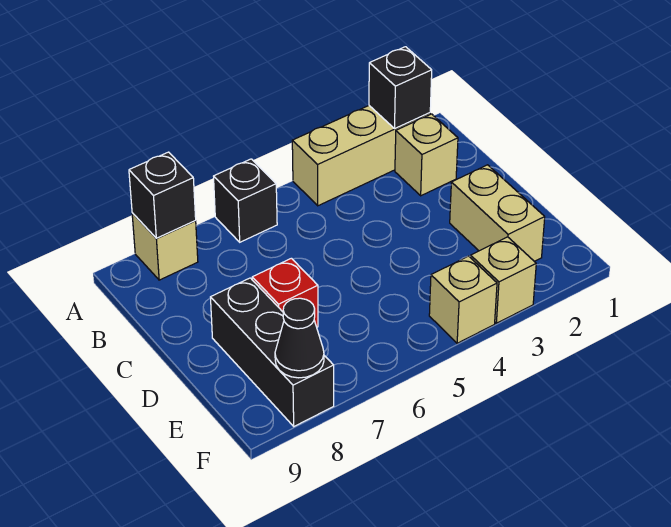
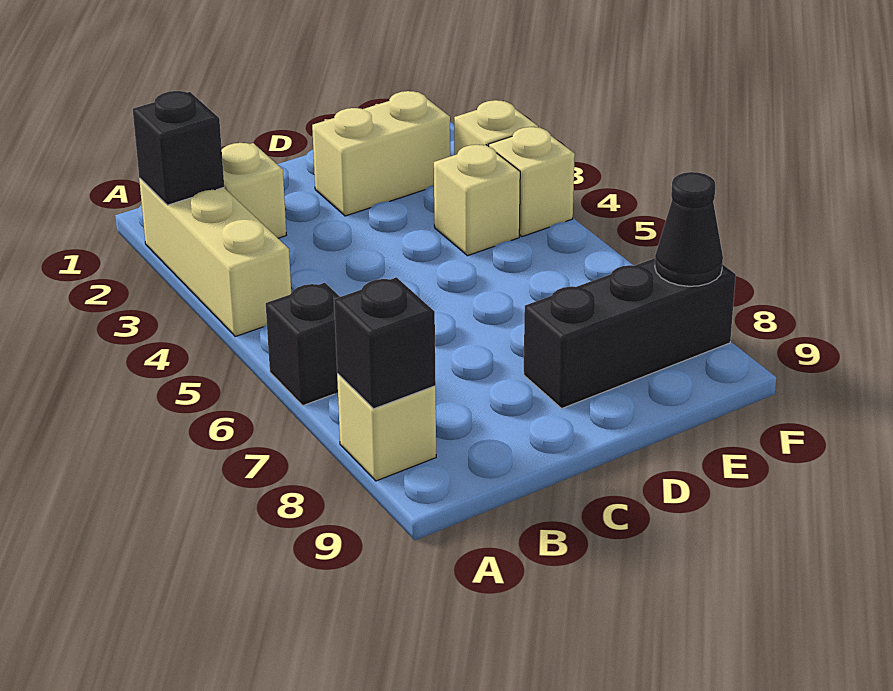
red brick D7 level 1 -> none
none -> tan brick E4 level 1

